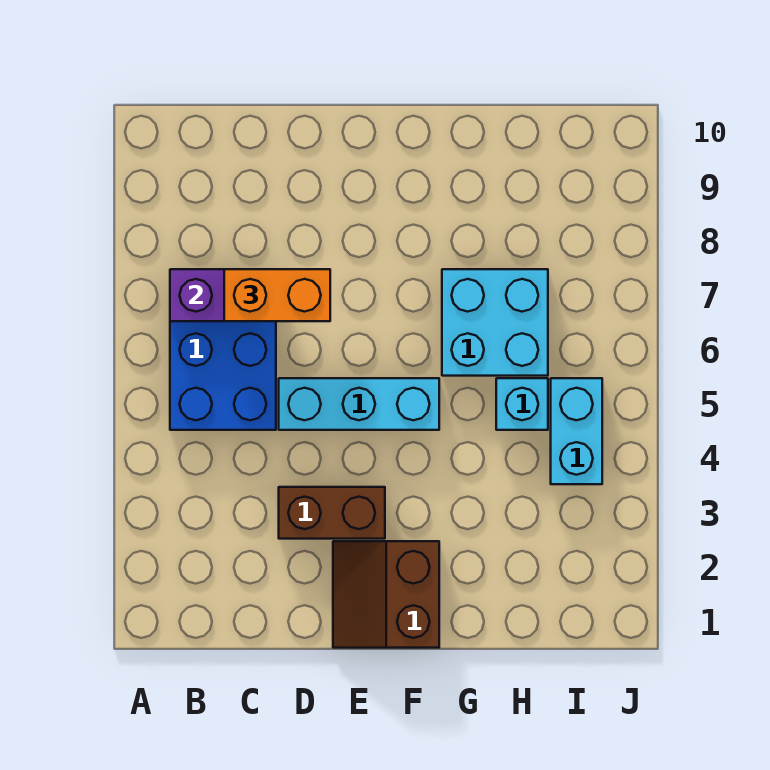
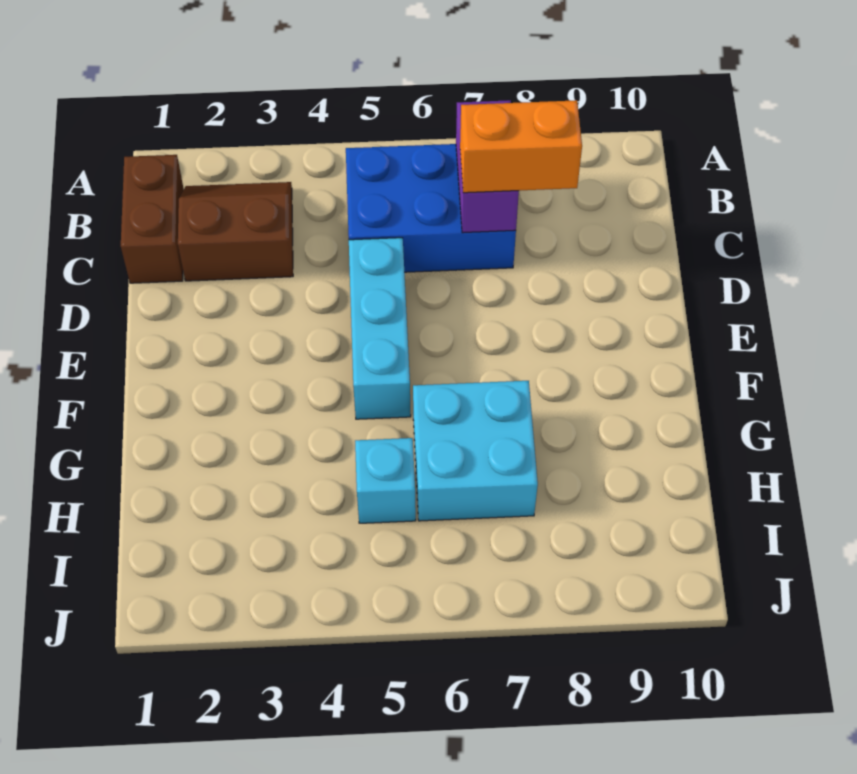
orange brick C7:D7 level 3 -> orange brick C7:C8 level 3
brown brick D3:E3 level 1 -> brown brick B1:C1 level 1
brown slope E1:F2 level 1 top F -> brown slope B2:C3 level 1 top C
cyan brick I4:I5 level 1 -> none

